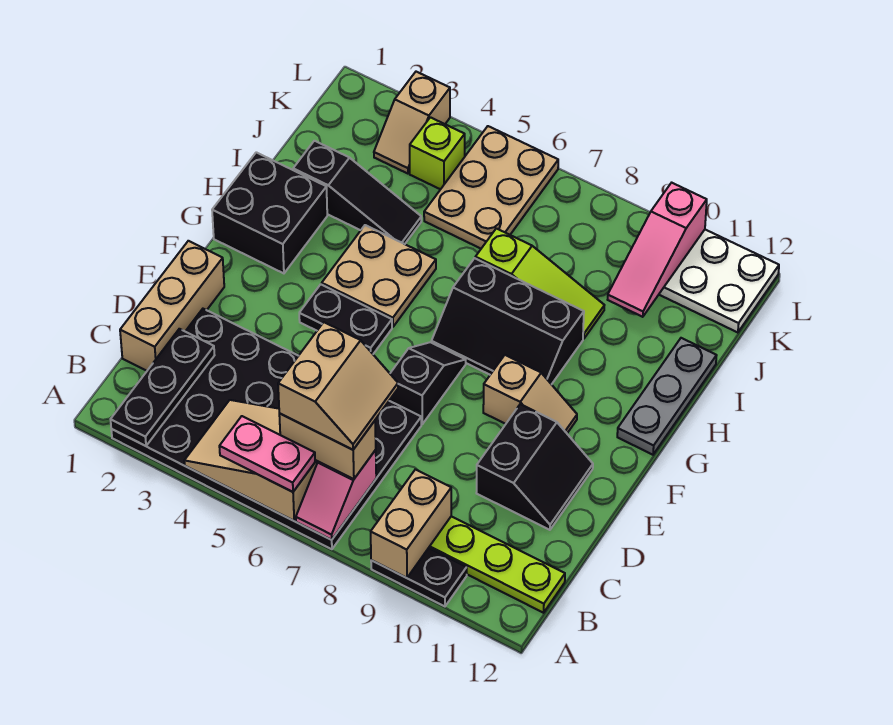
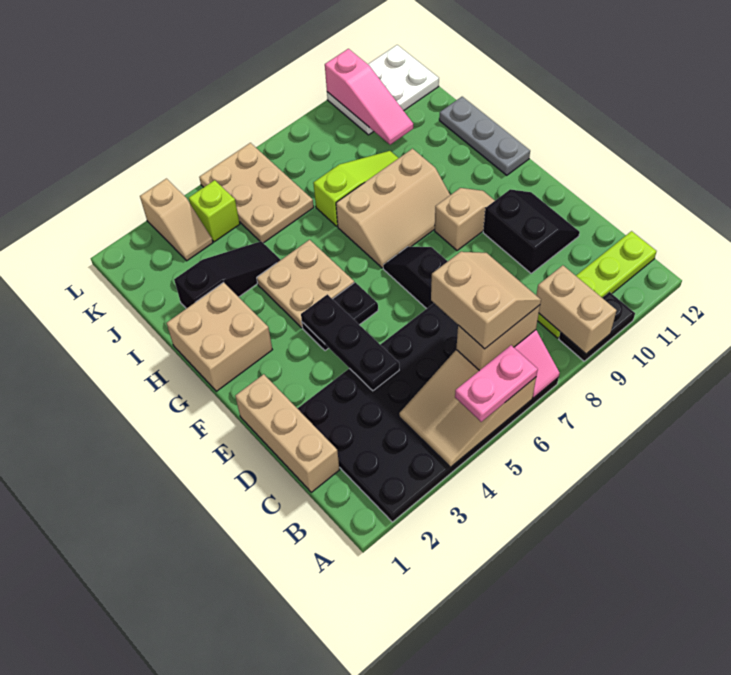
black plate A2:C2 level 2 -> black plate D4:F4 level 2
black brick G1:H2 level 1 -> tan brick G1:H2 level 1
black slope G7:H9 level 1 top H -> tan slope G7:H9 level 1 top H

